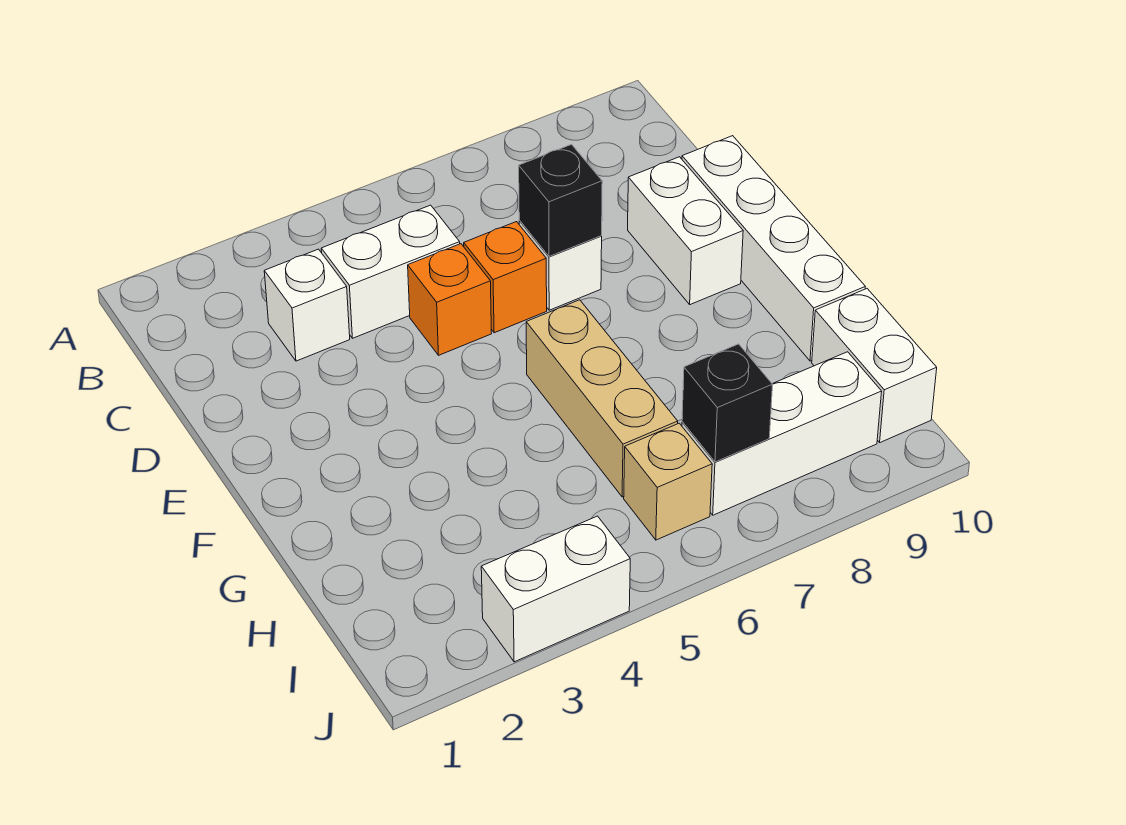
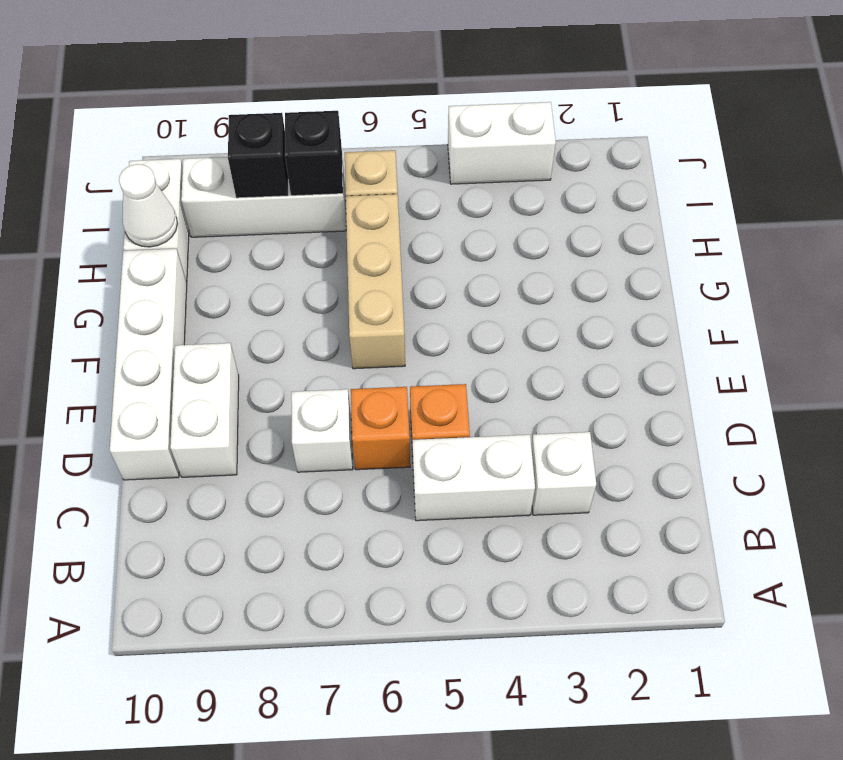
black brick D7 level 2 -> black brick I8 level 2
none -> white cone H10 level 2

